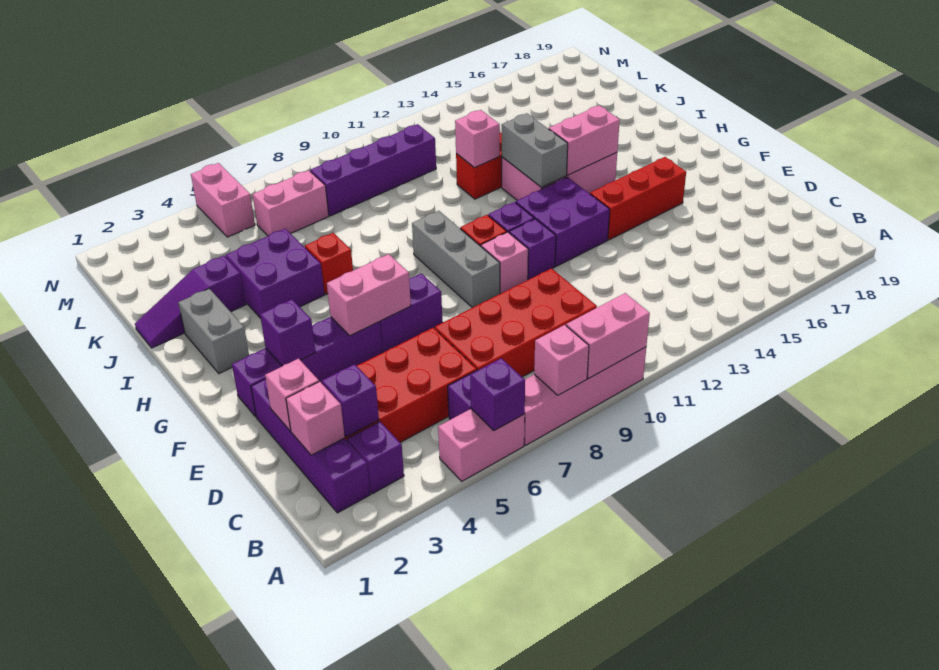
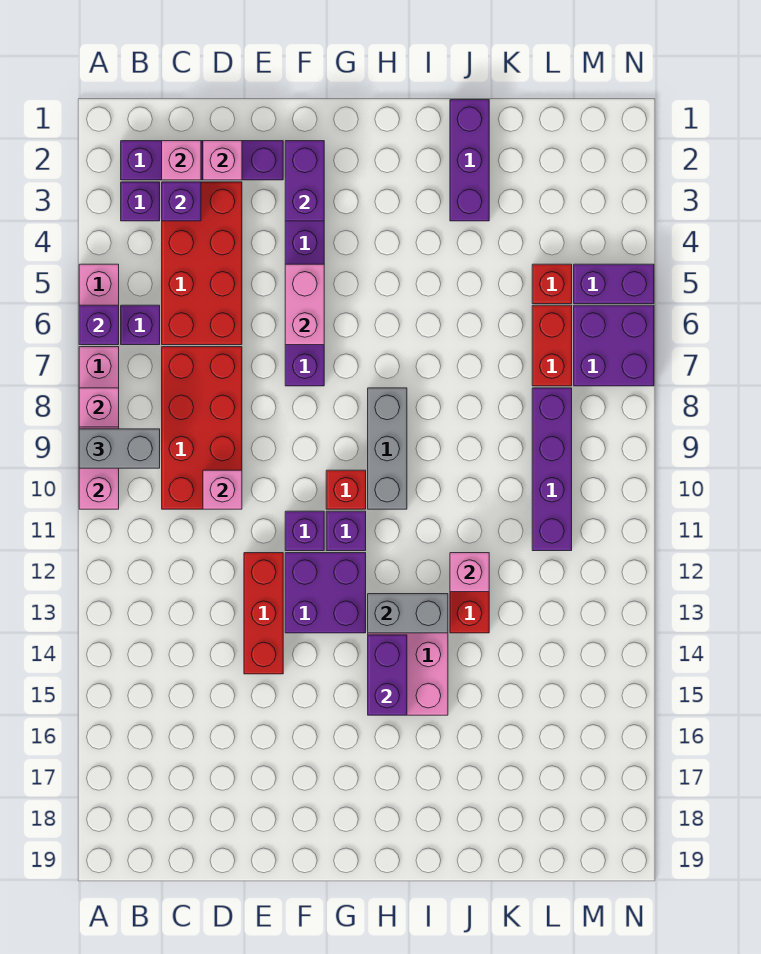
purple brick F3 level 2 -> purple brick F2:F3 level 2
grey brick F9:H9 level 1 -> grey brick H8:H10 level 1
pink brick F10 level 1 -> pink brick D10 level 2
red brick F14:F16 level 1 -> red brick E12:E14 level 1
grey brick H2:I2 level 1 -> grey brick A9:B9 level 3
pink brick H14:H15 level 2 -> purple brick H14:H15 level 2
purple brick I4:J5 level 1 -> purple brick M6:N7 level 1
red brick I6 level 1 -> red brick L5 level 1
purple slope J1:J3 level 1 top 3 -> purple brick J1:J3 level 1
pink brick L6:L7 level 1 -> red brick L6:L7 level 1
pink brick M5:N5 level 1 -> purple brick M5:N5 level 1

